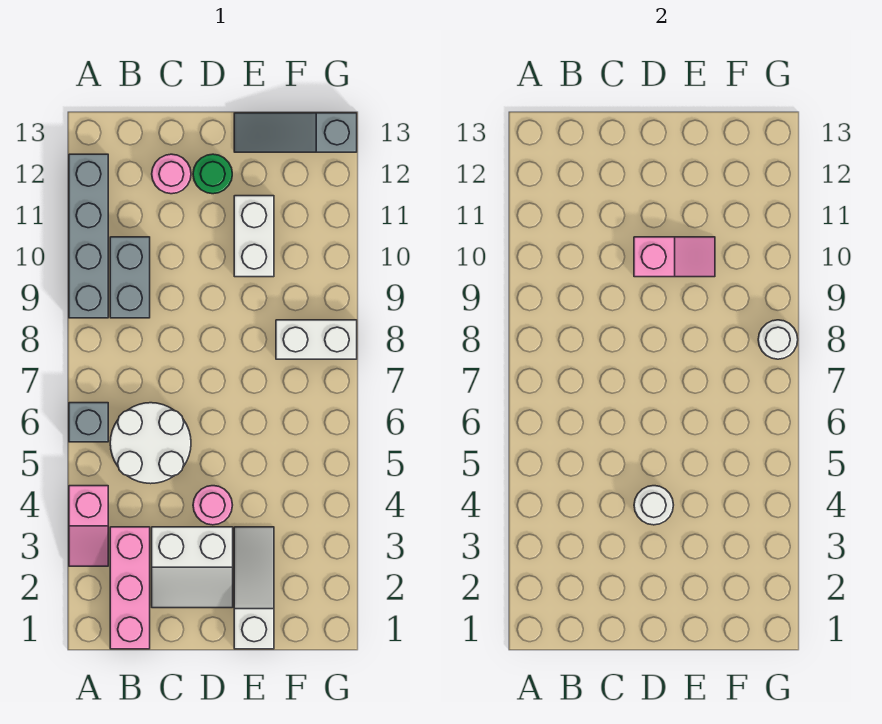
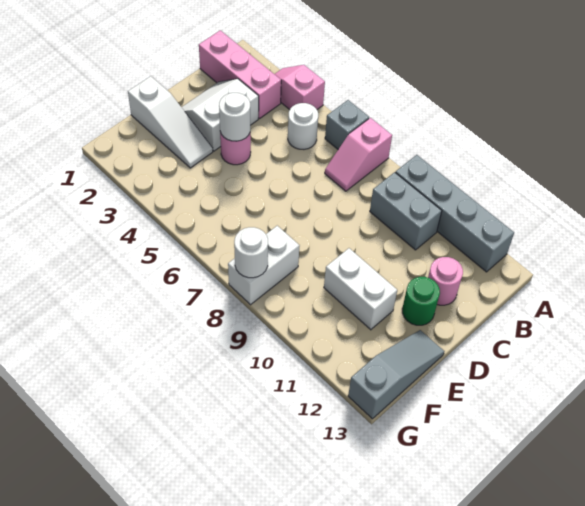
white round brick B5:C6 level 1 -> white round brick B5 level 1
pink slope D10:E10 level 2 top D -> pink slope A7:B7 level 1 top A

